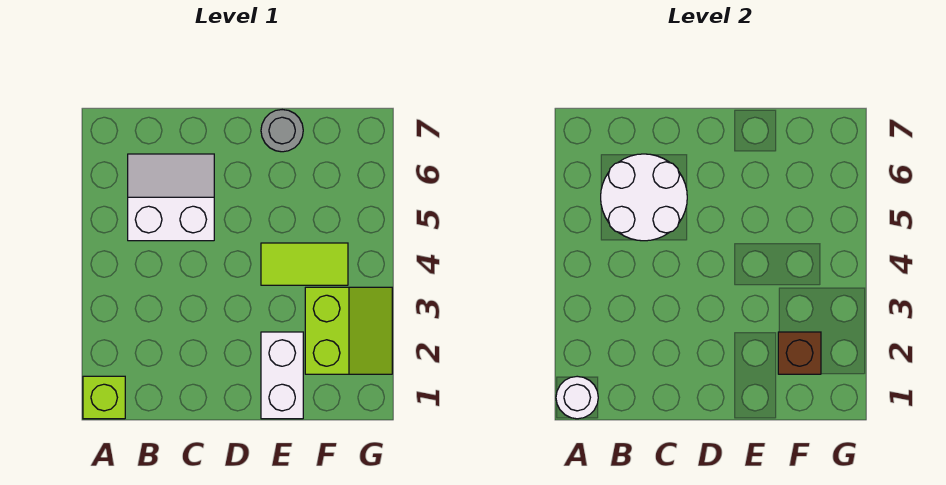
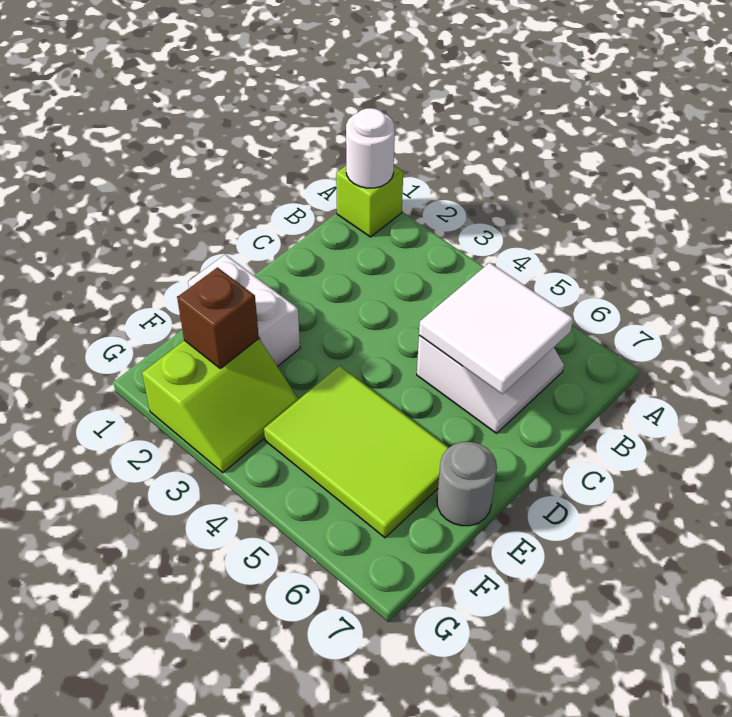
white round brick B5:C6 level 2 -> white tile B5:C6 level 2
lime tile E4:F4 level 1 -> lime tile E4:F6 level 1
lime slope F2:G3 level 1 top F -> lime slope F2:G3 level 1 top 2

